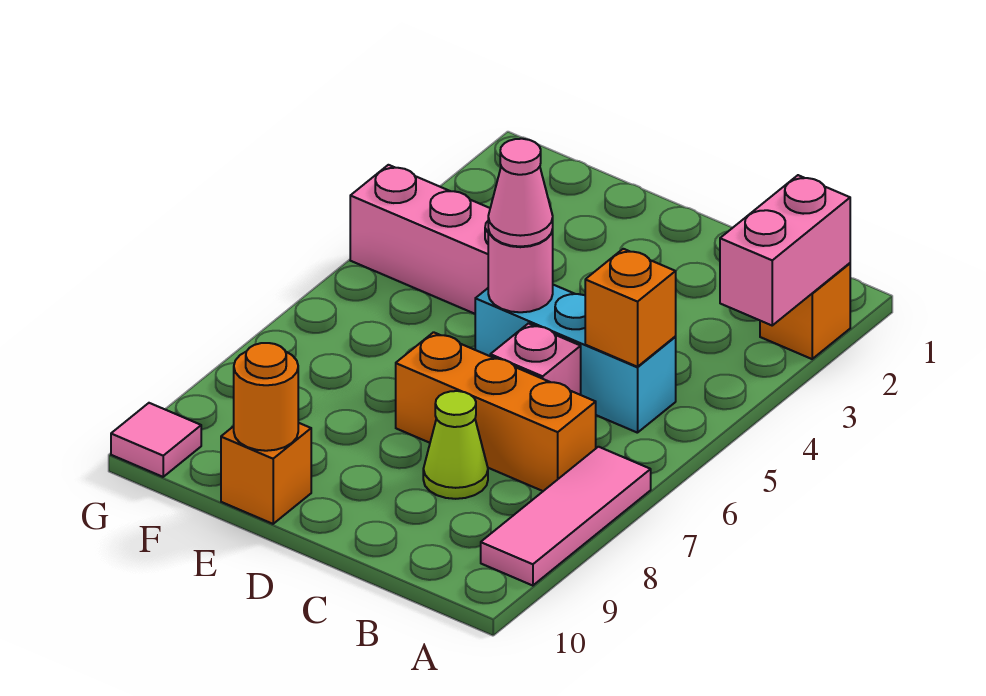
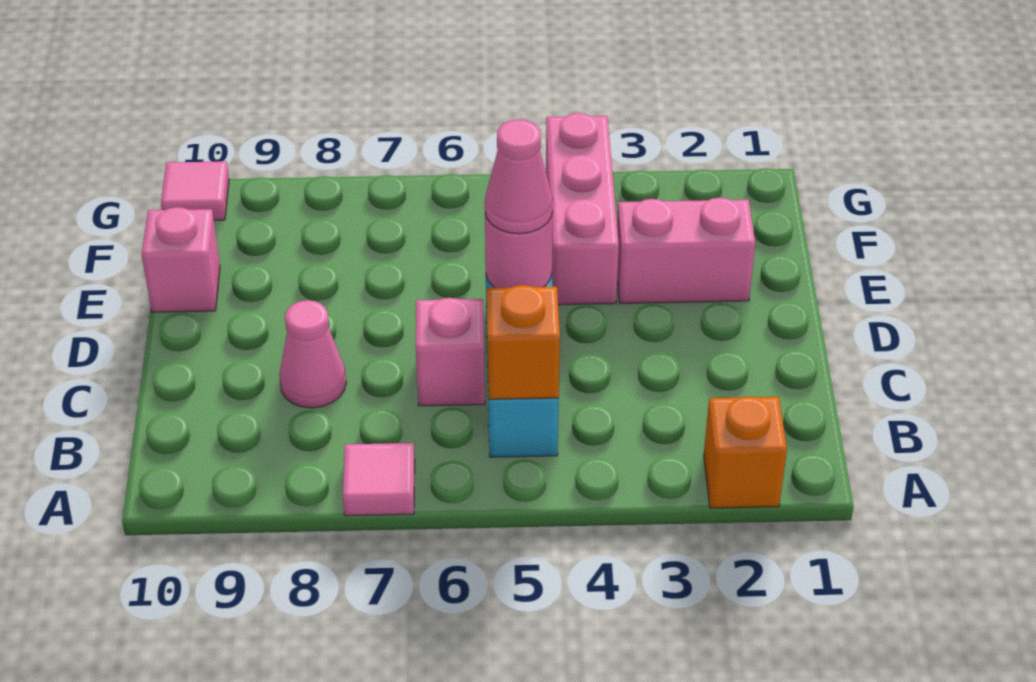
pink brick A2:A3 level 2 -> pink brick E2:E3 level 1
pink tile A7:A9 level 1 -> pink tile A7 level 1
orange brick B7:D7 level 1 -> none
lime cone C8 level 1 -> pink cone C8 level 1
orange brick E10 level 1 -> pink brick E10 level 1
orange round brick E10 level 2 -> none

